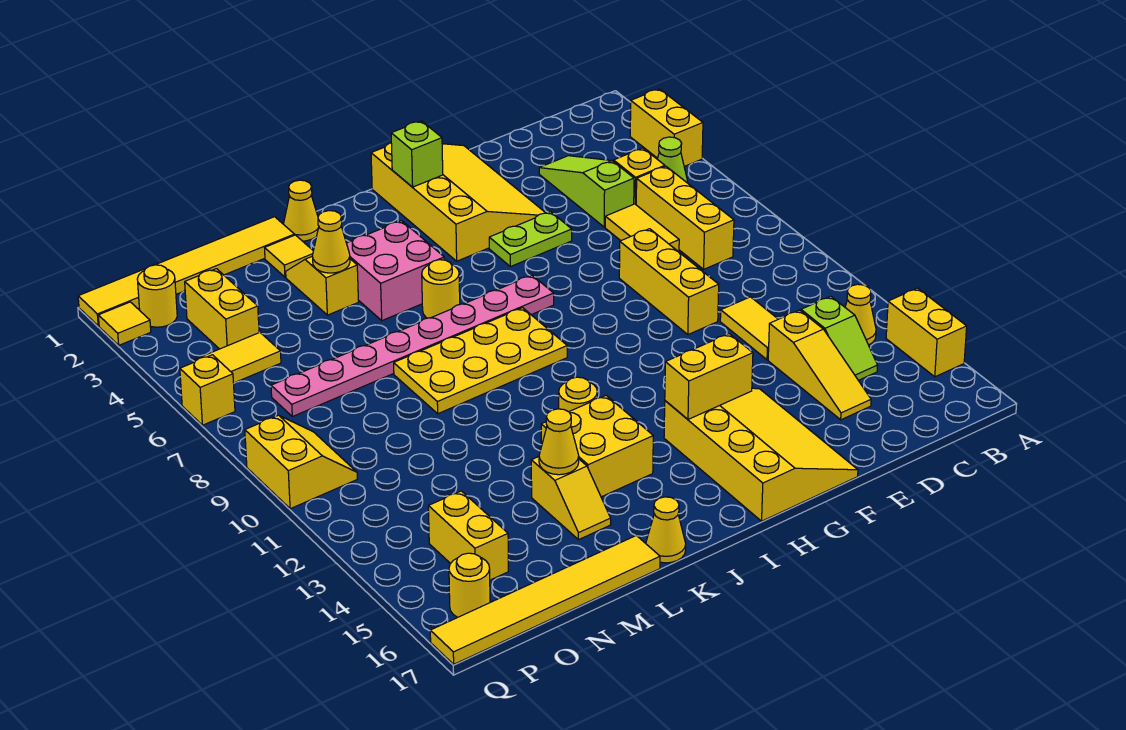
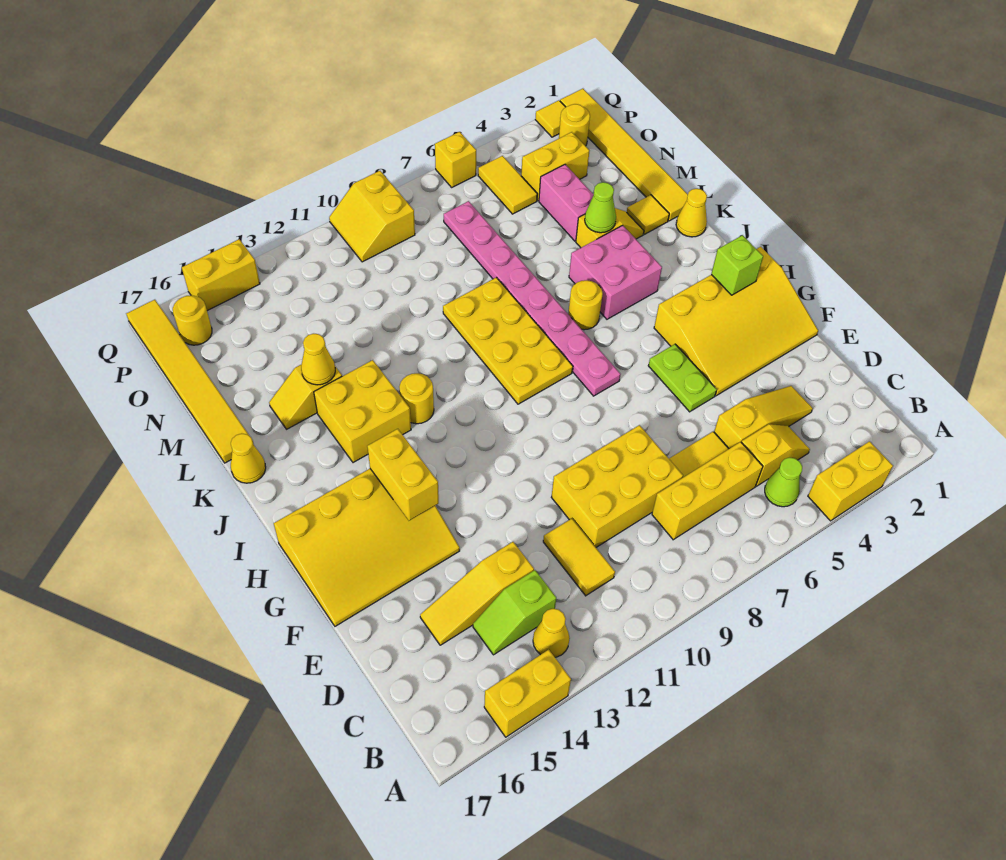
lime slope D3:D5 level 1 top 5 -> yellow slope D3:D5 level 1 top 5
yellow tile D11:D12 level 1 -> yellow tile C11:D11 level 1
yellow brick E8:E10 level 1 -> yellow brick D8:E10 level 1
yellow cone L4 level 2 -> lime cone L4 level 2
none -> pink brick M4:N4 level 1
yellow brick O14:O15 level 1 -> yellow brick Q14:Q15 level 1
yellow slope P9:Q10 level 1 top Q -> yellow slope P9:Q10 level 1 top 9

